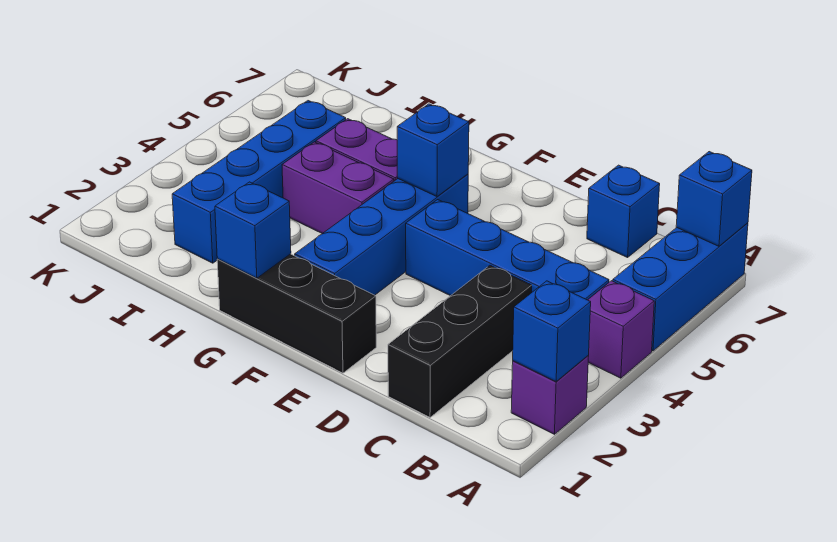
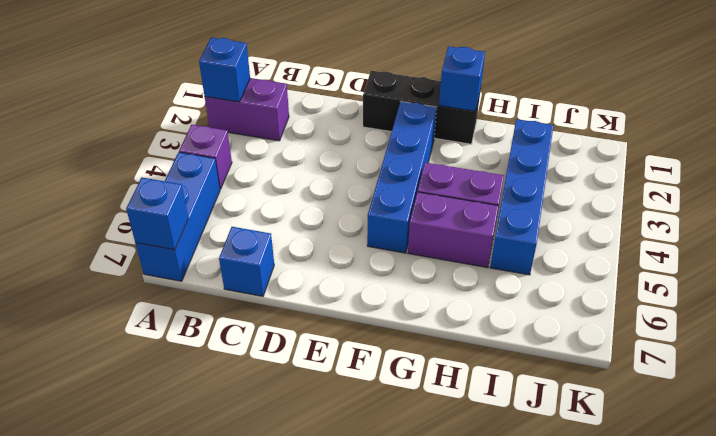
purple brick A2 level 1 -> purple brick A2:B2 level 1
blue brick B4:E4 level 1 -> none
black brick C1:C3 level 1 -> none
blue brick F5 level 2 -> none

